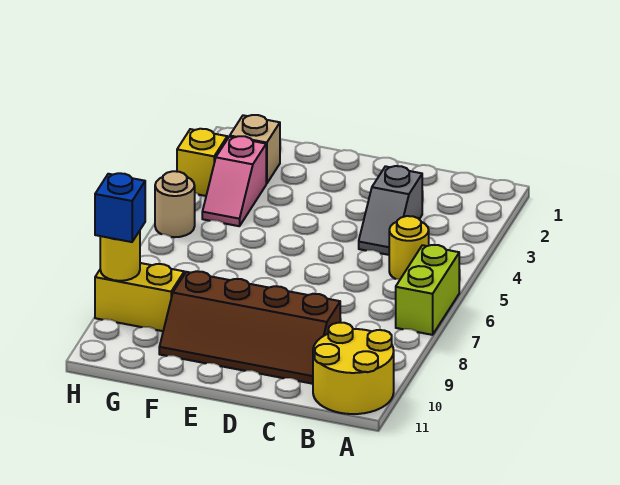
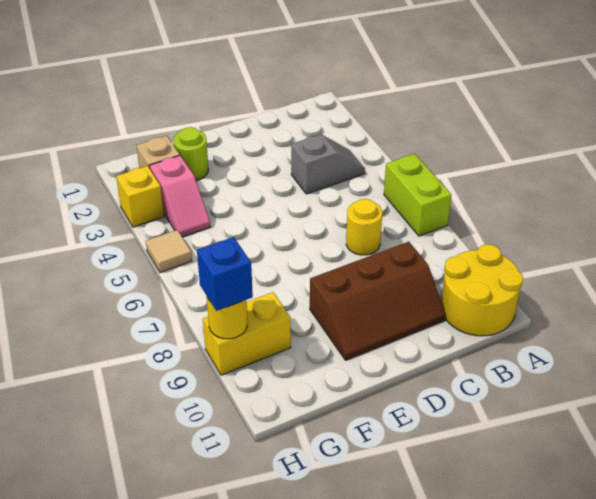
yellow round brick B5 level 1 -> yellow round brick C7 level 1
grey slope C3:C4 level 1 top 3 -> grey slope B4:C4 level 1 top C
brown slope C9:F10 level 1 top 9 -> brown slope C9:E10 level 1 top 9
none -> lime round brick F2 level 1
tan round brick H5 level 1 -> tan tile H5 level 1

